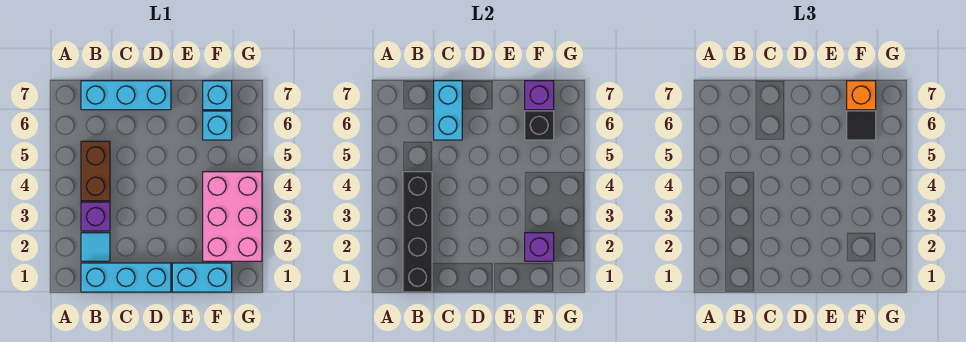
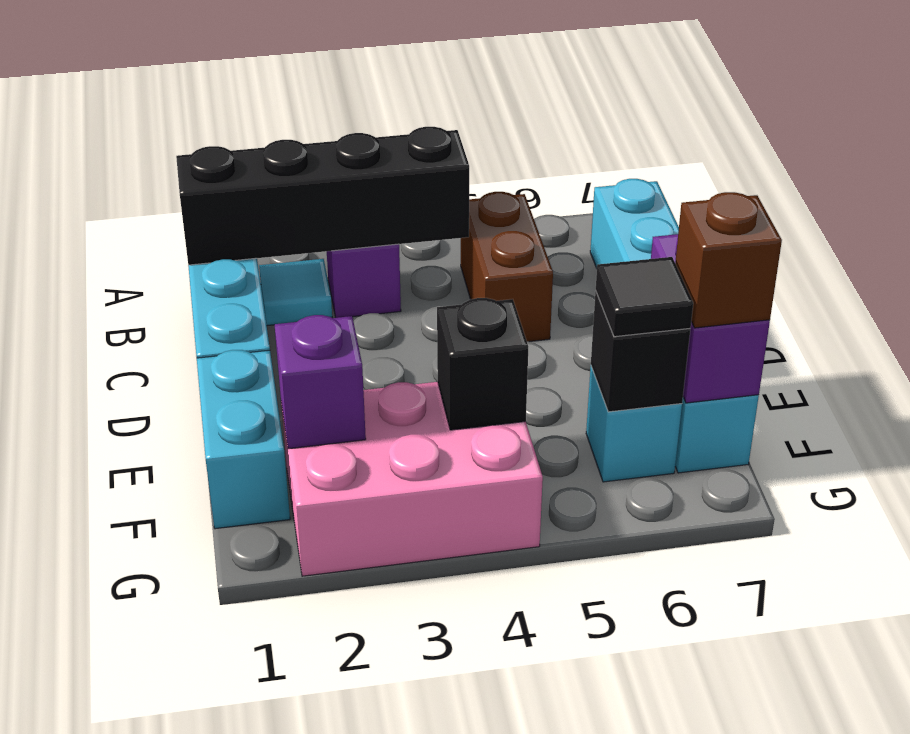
brown brick B4:B5 level 1 -> brown brick B5:C5 level 1
cyan brick C6:C7 level 2 -> none
none -> black brick F4 level 2
purple brick F7 level 2 -> purple brick E7:F7 level 2
orange brick F7 level 3 -> brown brick F7 level 3

